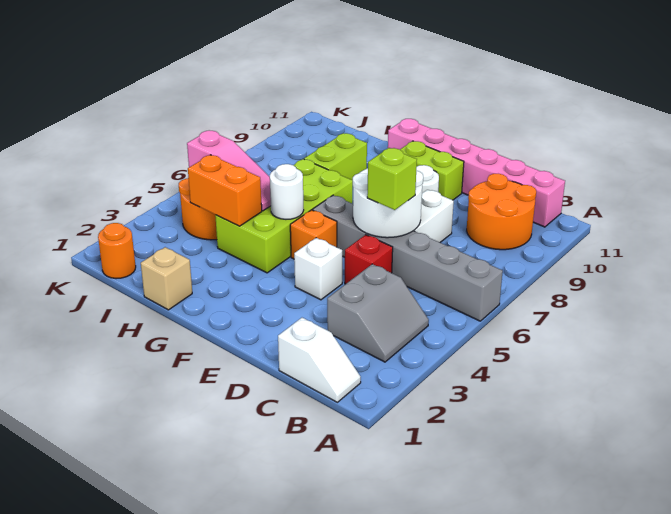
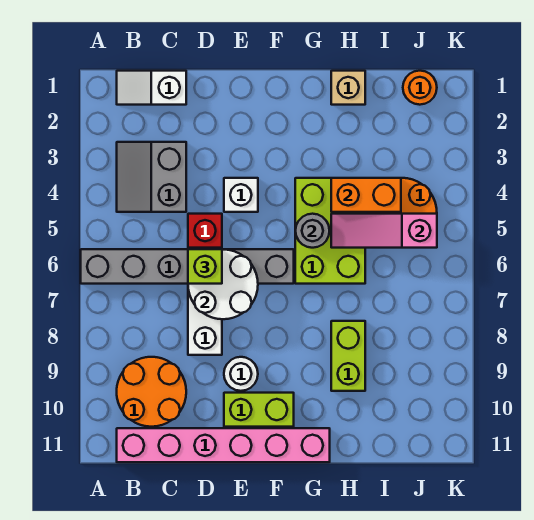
orange brick F5 level 1 -> none
lime brick G4:H7 level 1 -> lime brick G4:H6 level 1
white round brick G5 level 2 -> grey round brick G5 level 2

